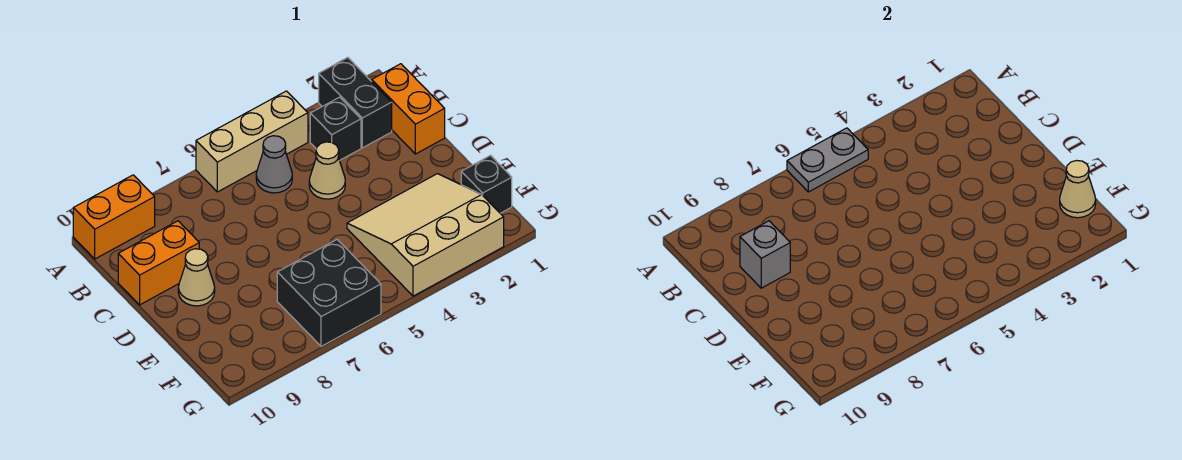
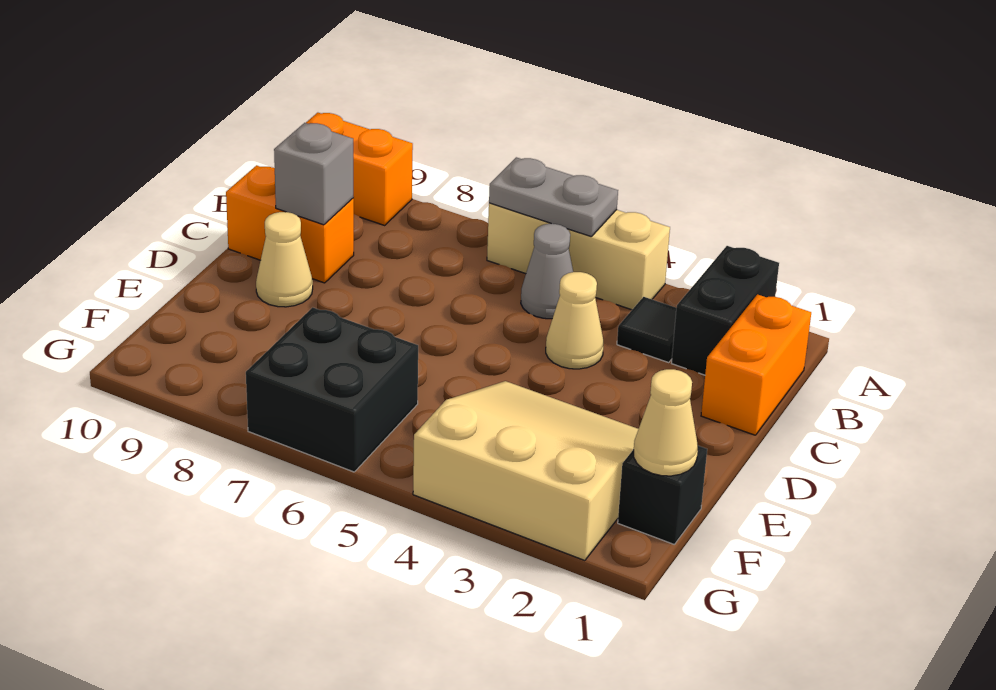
black brick B3 level 1 -> black tile B3 level 1

